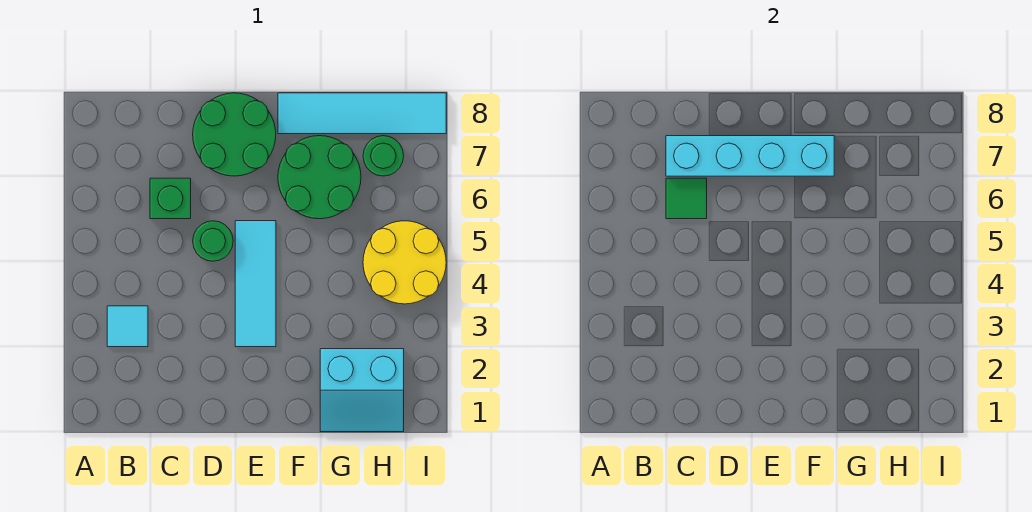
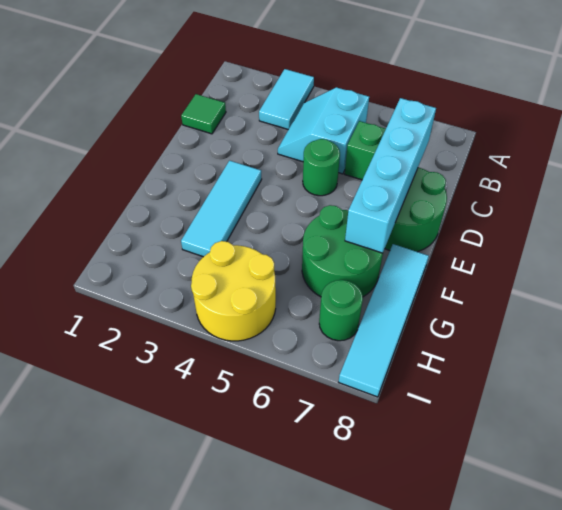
cyan tile B3 level 1 -> cyan tile A3:B3 level 1
green tile C6 level 2 -> green tile C1 level 1
cyan tile E3:E5 level 1 -> cyan tile E3:G3 level 1
cyan slope G1:H2 level 1 top 2 -> cyan slope B4:C5 level 1 top 5

